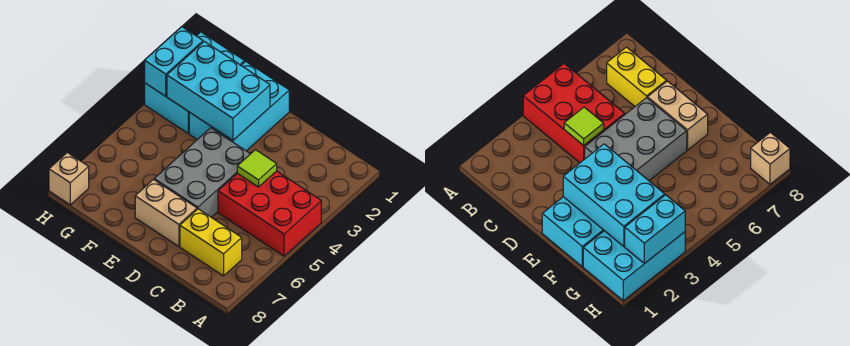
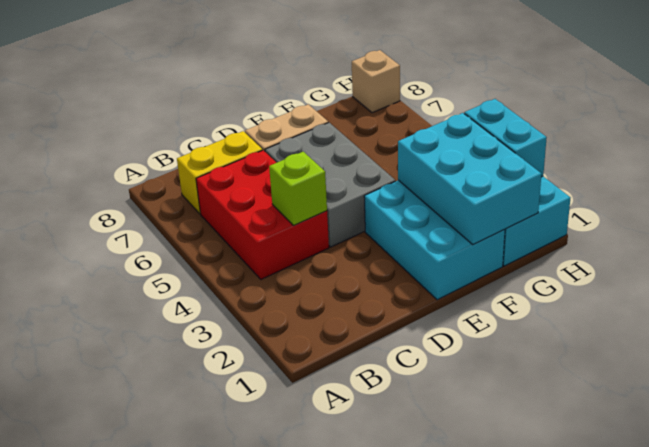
red brick A4:C5 level 1 -> red brick B4:C6 level 1
lime tile C4 level 2 -> lime brick C4 level 2
cyan brick E2:G3 level 2 -> cyan brick F1:G3 level 2

